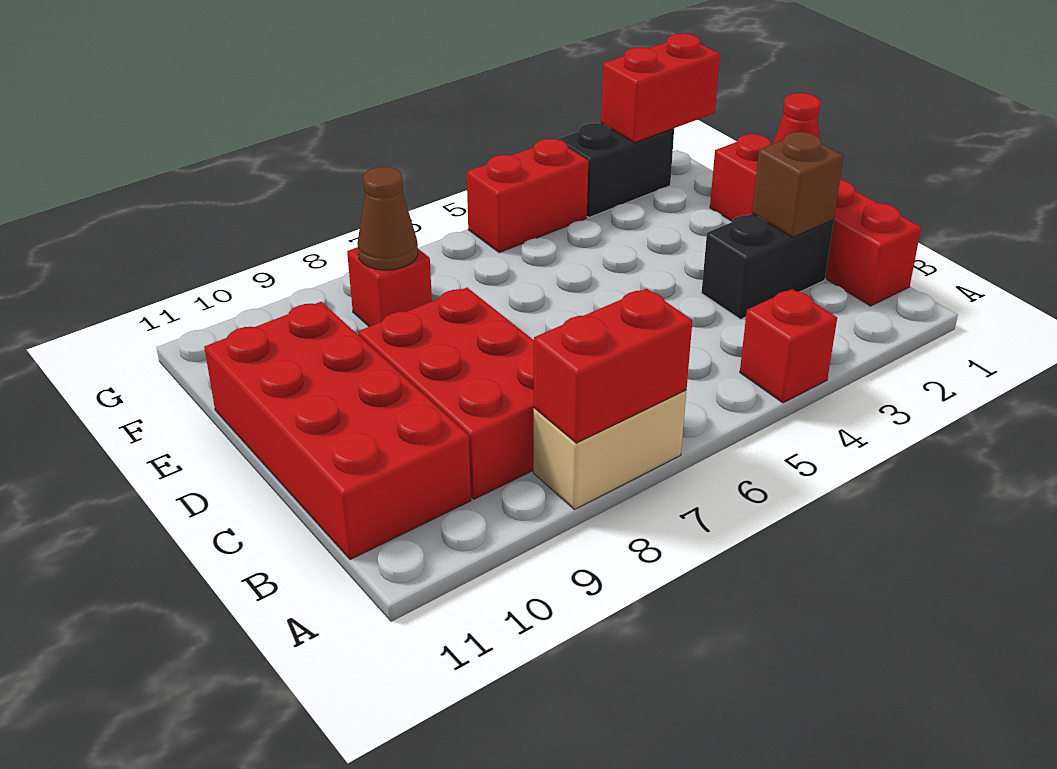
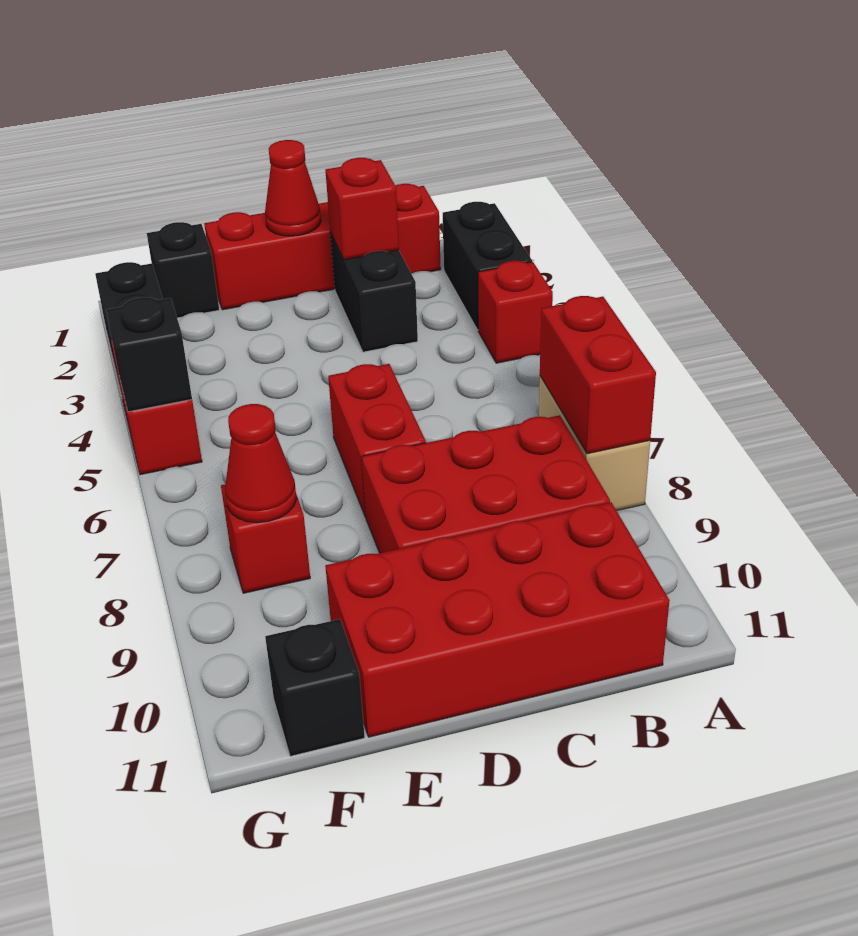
none -> black brick A2:A3 level 1
brown brick C2 level 2 -> red brick C2 level 2
none -> black brick F1 level 1
brown cone F8 level 2 -> red cone F8 level 2
none -> black brick F11 level 1
red brick G1:G2 level 2 -> red brick D6:D7 level 1
none -> black brick G5 level 2

